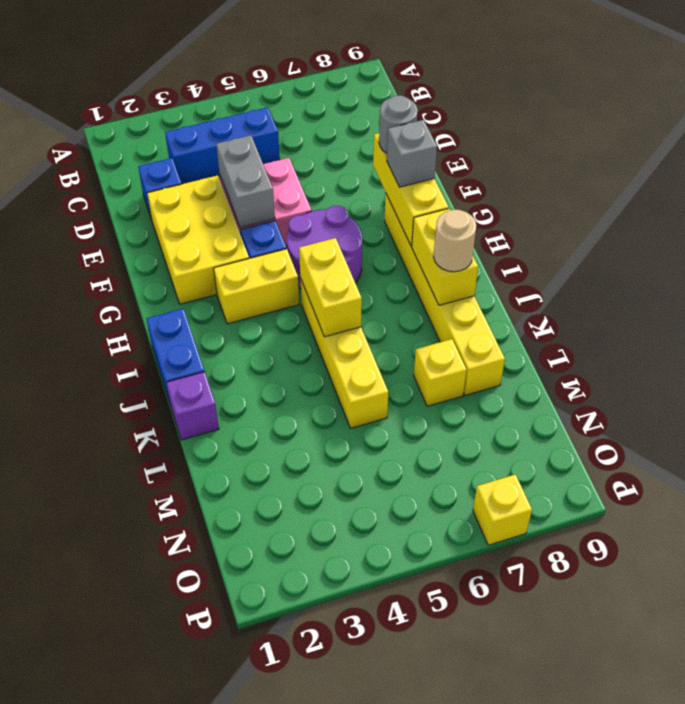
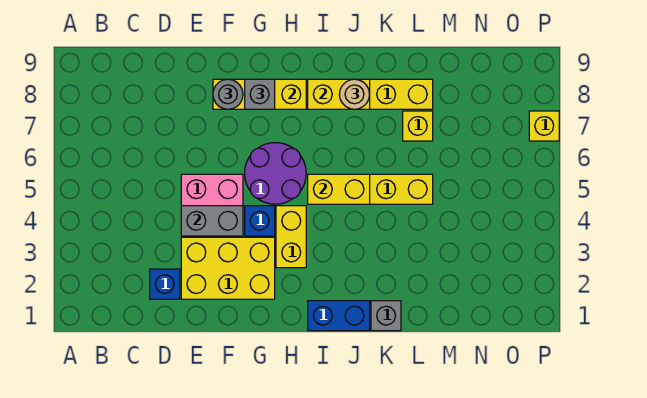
blue brick C3:C5 level 1 -> none
purple brick K1 level 1 -> grey brick K1 level 1

